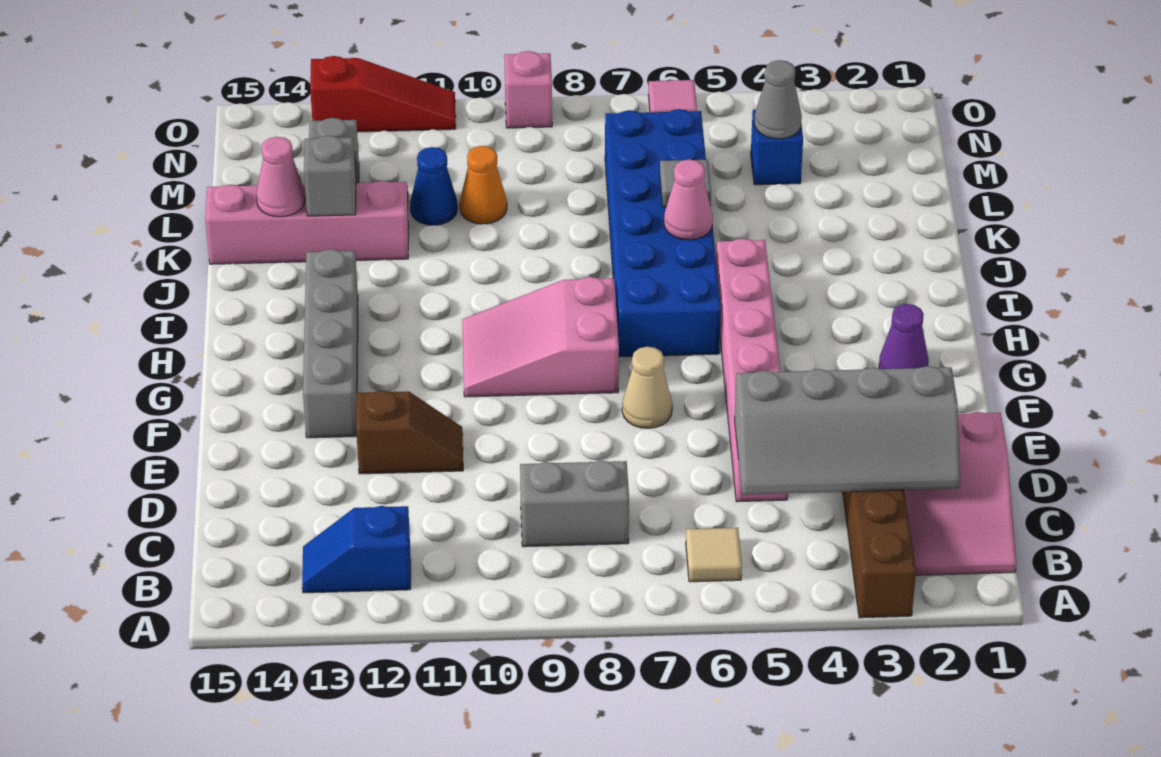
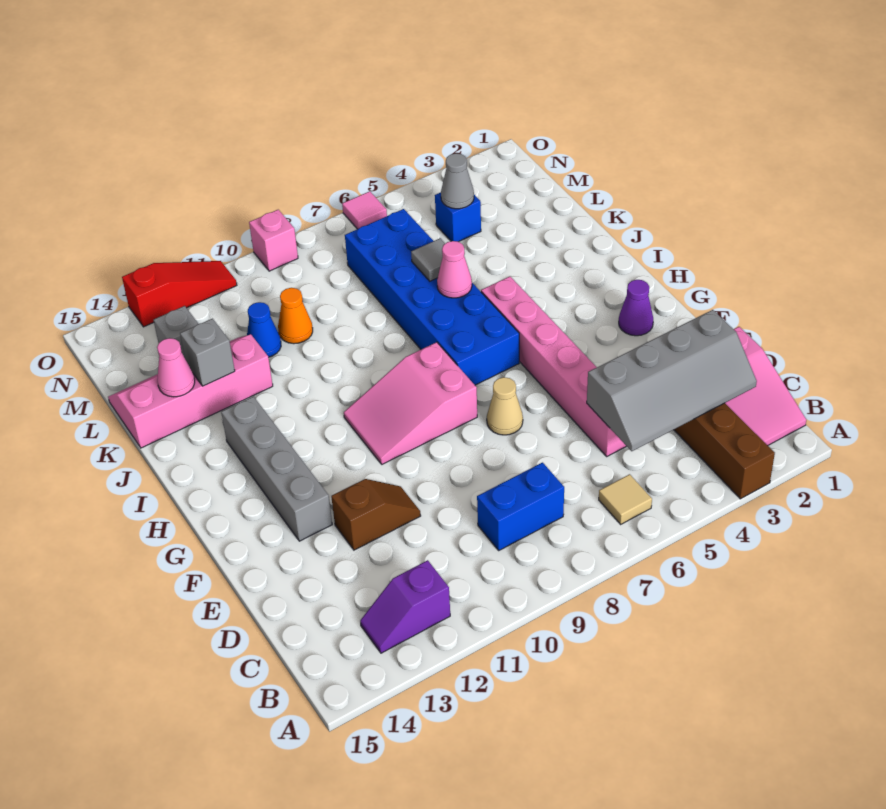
blue slope B12:B13 level 1 top 12 -> purple slope B12:B13 level 1 top 12
grey brick C8:C9 level 1 -> blue brick C8:C9 level 1

